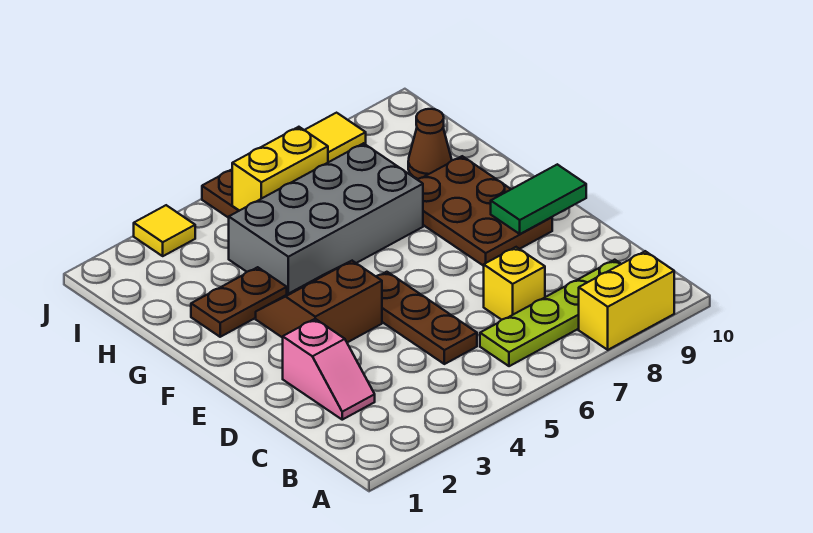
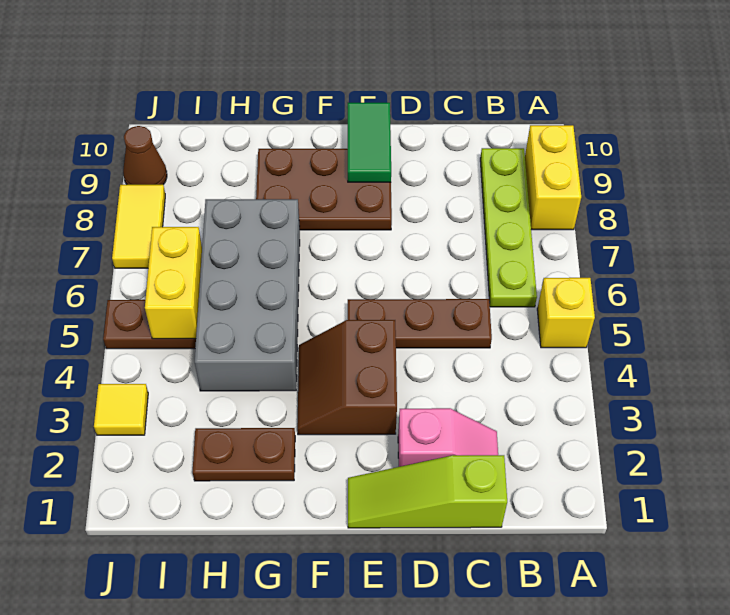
none -> lime slope C1:E1 level 1 top C
yellow brick C7 level 1 -> yellow brick A5 level 1
brown plate G2:G3 level 1 -> brown plate G2:H2 level 1
brown cone H9 level 1 -> brown cone J9 level 1

